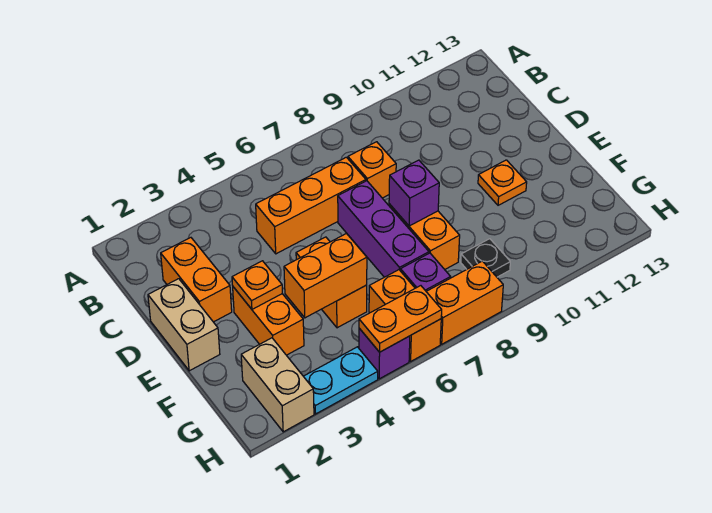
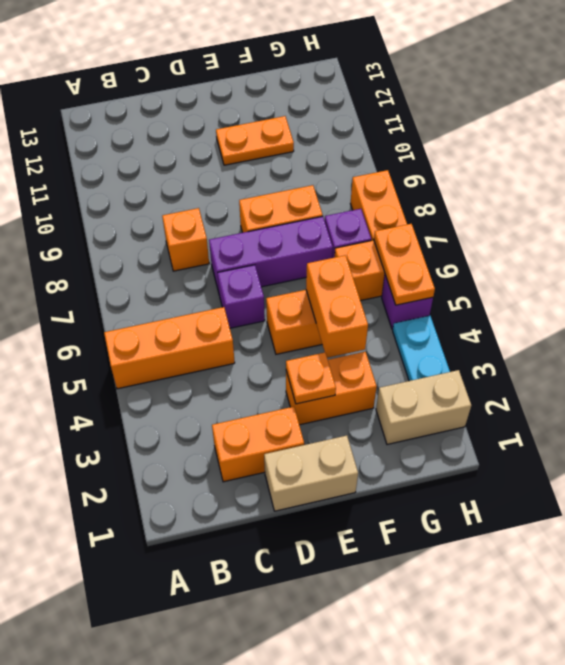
orange brick C5:C7 level 1 -> orange brick A5:C5 level 1
purple brick E8 level 2 -> purple brick D6 level 1
orange plate E11 level 1 -> orange plate E11:F11 level 1
black plate G9 level 1 -> none

